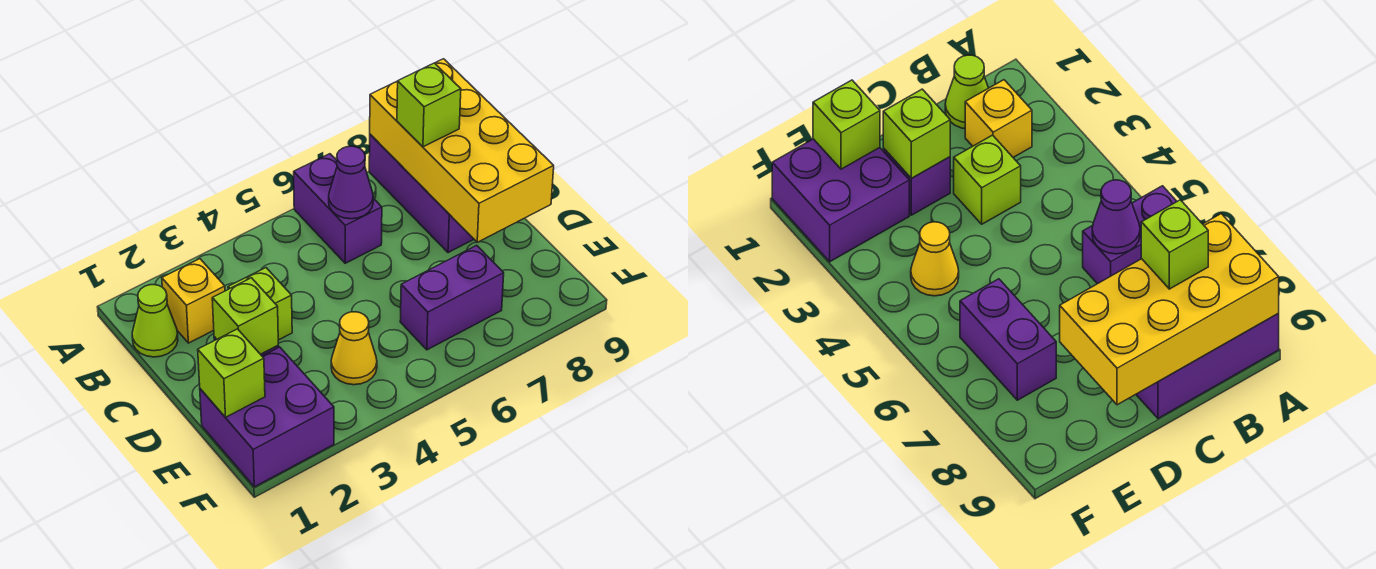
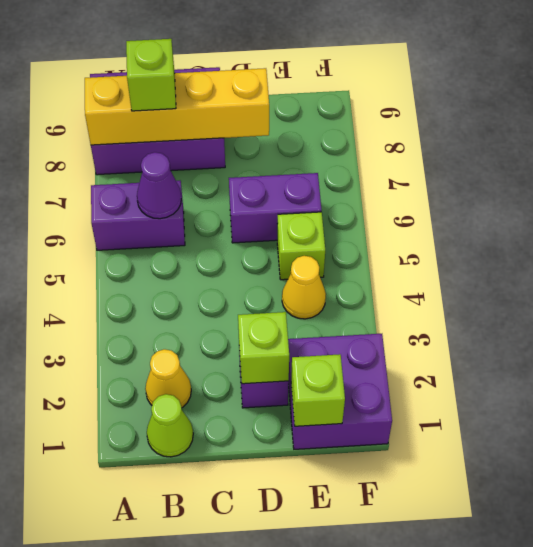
yellow brick A8:D9 level 2 -> yellow brick A8:D8 level 2
yellow brick B2 level 1 -> yellow cone B2 level 1
lime brick C3 level 1 -> lime brick E5 level 1
purple brick E6:E7 level 1 -> purple brick D6:E6 level 1

